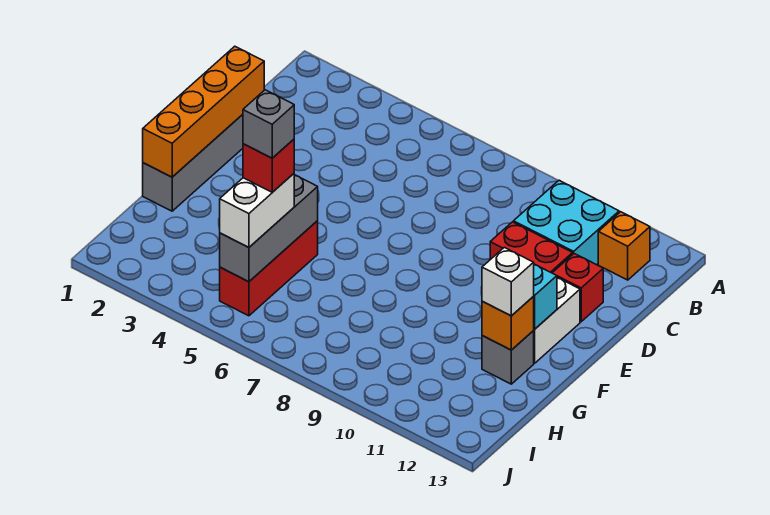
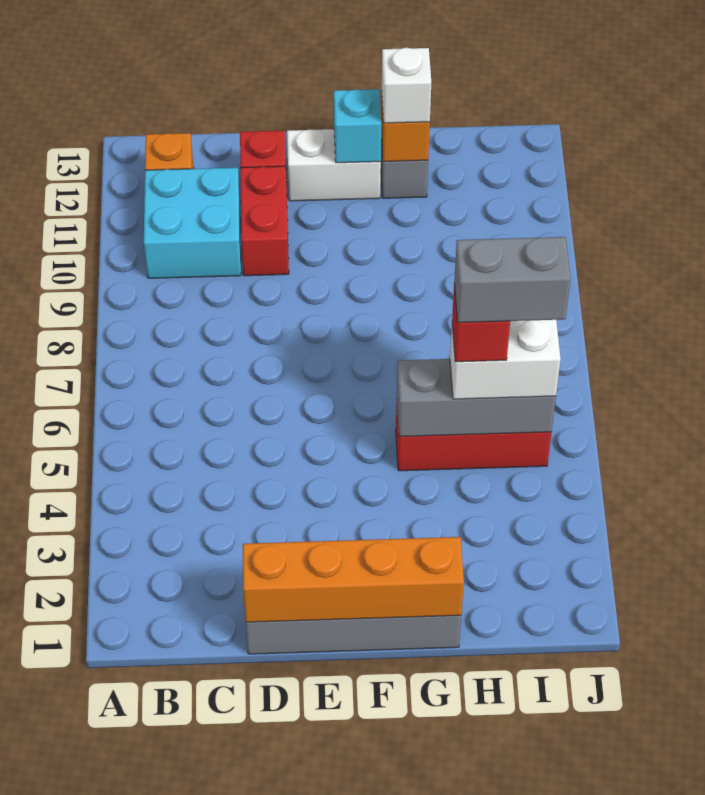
grey brick H5 level 5 -> grey brick H5:I5 level 5

